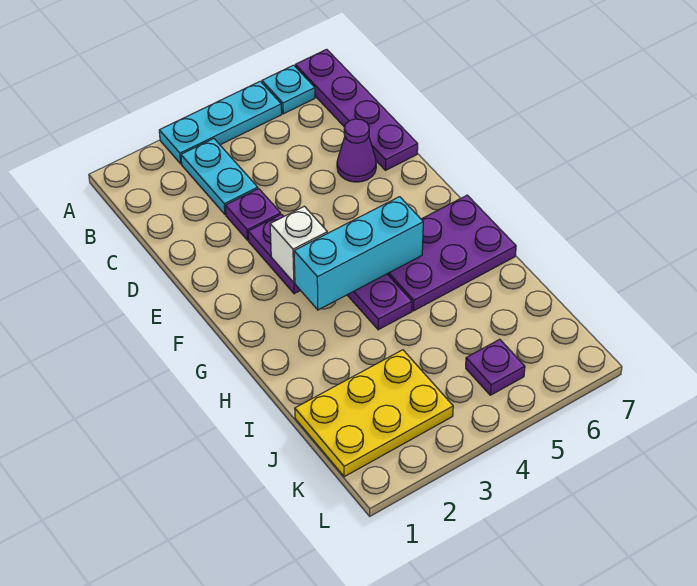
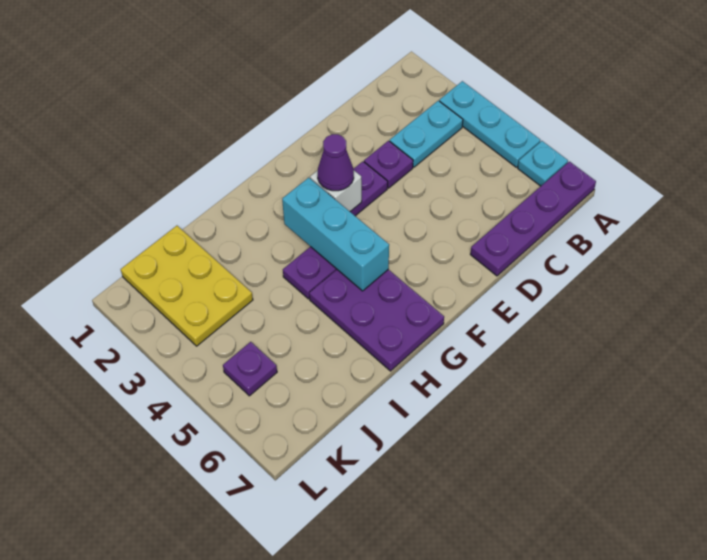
purple cone D6 level 1 -> purple cone F3 level 3

